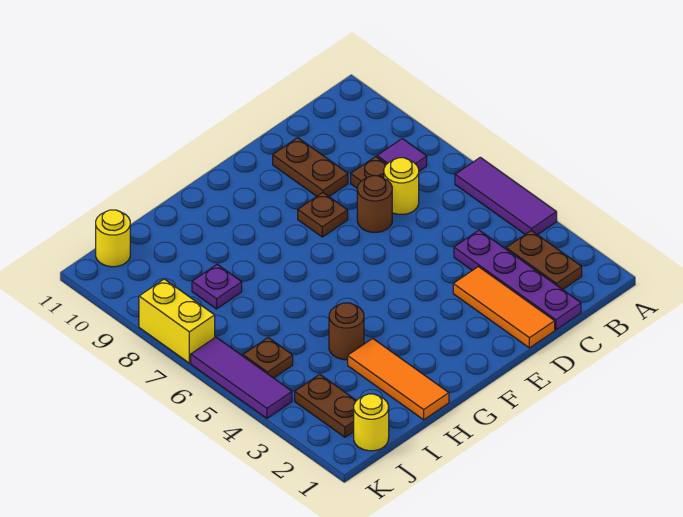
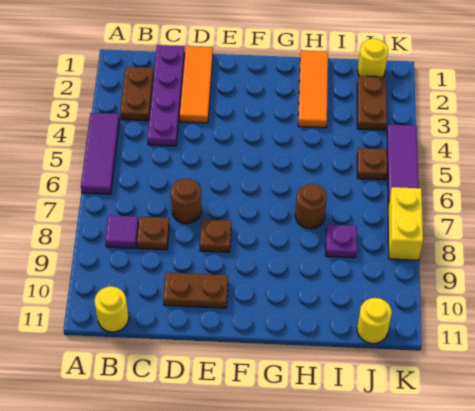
yellow round brick C7 level 1 -> yellow round brick B11 level 1
brown plate D9:D10 level 1 -> brown plate D10:E10 level 1
brown round brick H4 level 1 -> brown round brick H7 level 1

